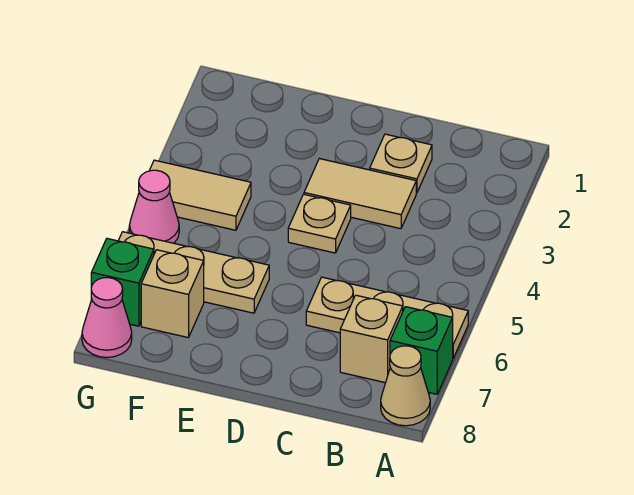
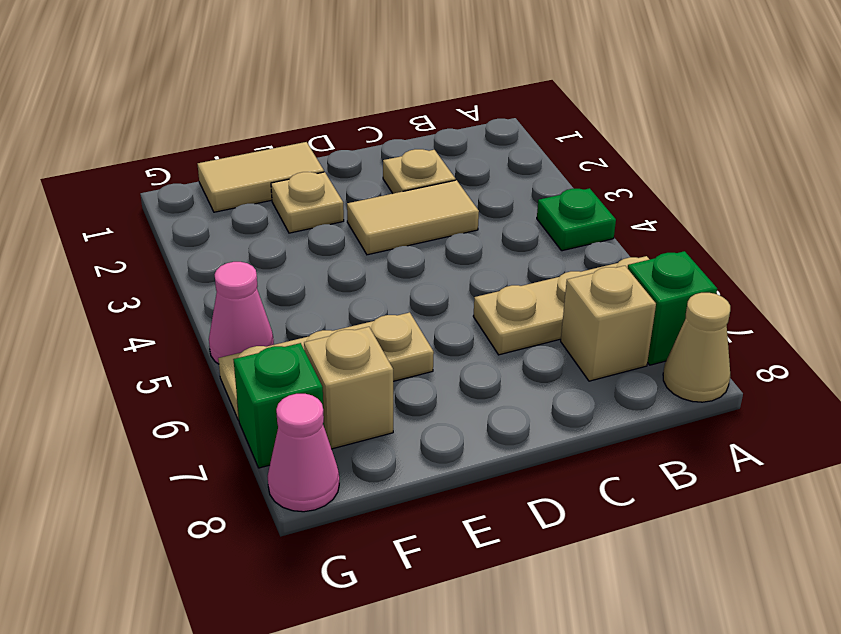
none -> green plate A4 level 1
tan plate D4 level 1 -> tan plate E2 level 1
tan tile F4:G4 level 1 -> tan tile E1:F1 level 1

